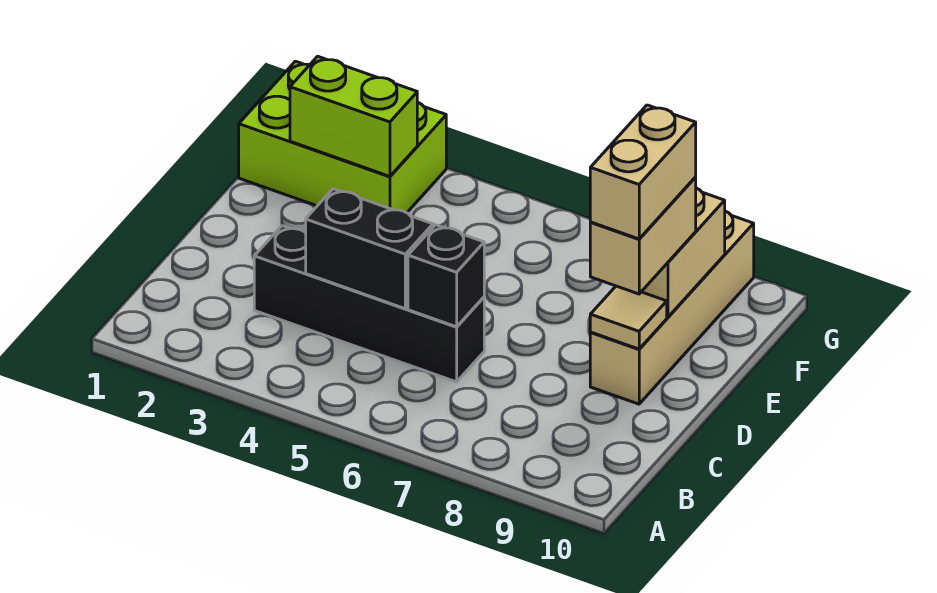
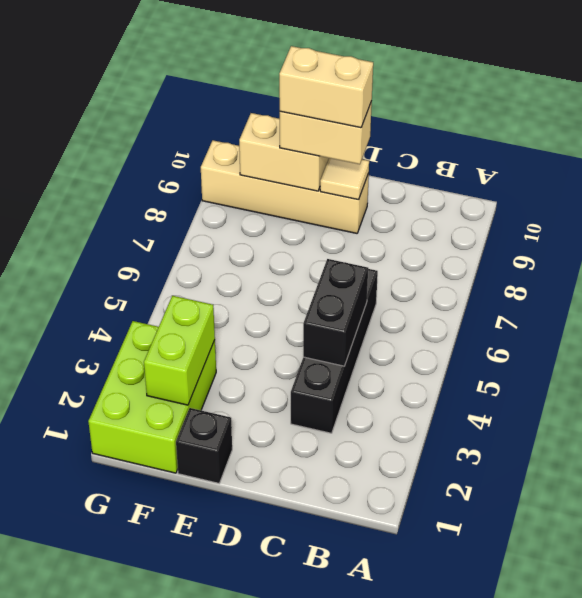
black brick C6 level 2 -> black brick E1 level 1

